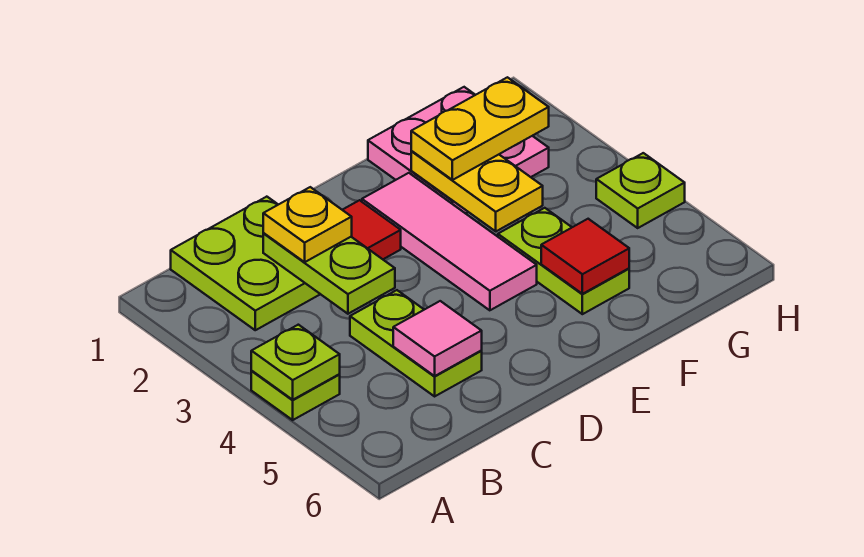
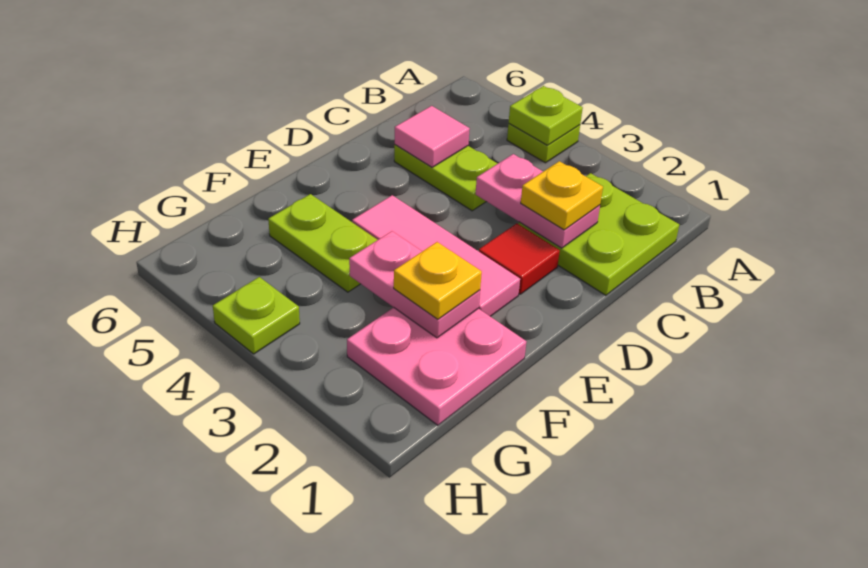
lime plate C2:C3 level 2 -> pink plate C2:C3 level 2
yellow plate F2:F3 level 2 -> pink plate F2:F3 level 2
yellow plate F2:G2 level 3 -> yellow plate F2 level 3
red tile F5 level 2 -> none

